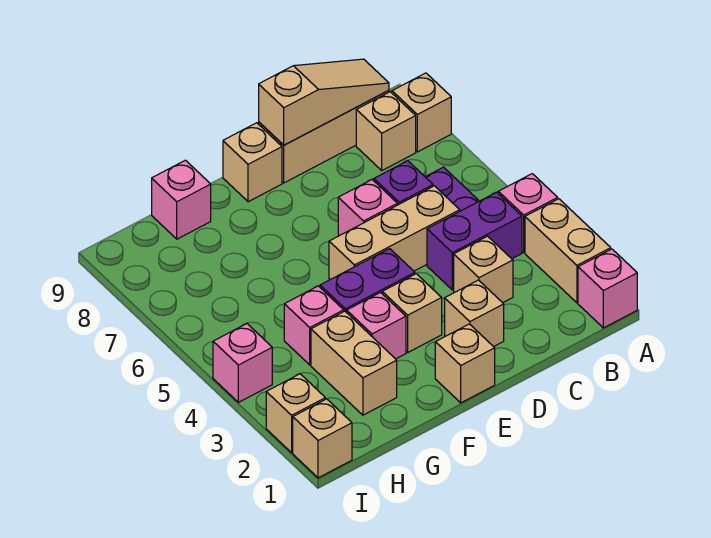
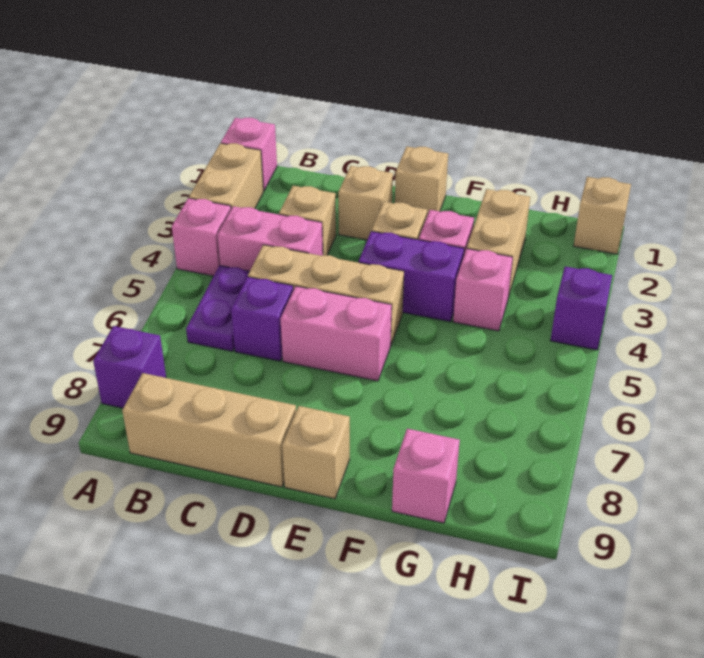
tan brick A8 level 1 -> purple brick A8 level 1
purple brick B4:C4 level 1 -> pink brick B4:C4 level 1
tan brick B8 level 1 -> none
tan slope B9:D9 level 2 top D -> none
pink brick D6 level 1 -> pink brick D6:E6 level 1
tan brick I2 level 1 -> none
pink brick I4 level 1 -> purple brick I4 level 1

